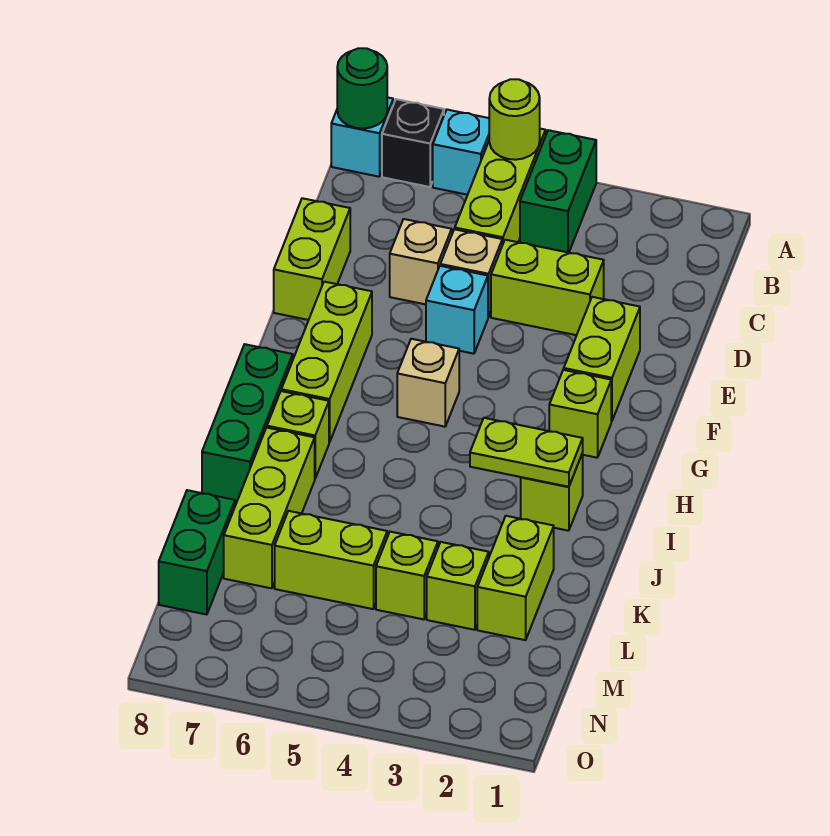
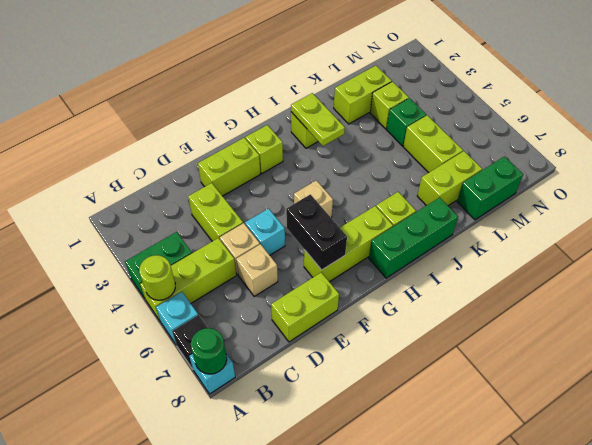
none -> black brick F6:F7 level 2
lime brick J7:L7 level 1 -> lime brick K7:L7 level 1
lime brick L4 level 1 -> green brick L4 level 1

